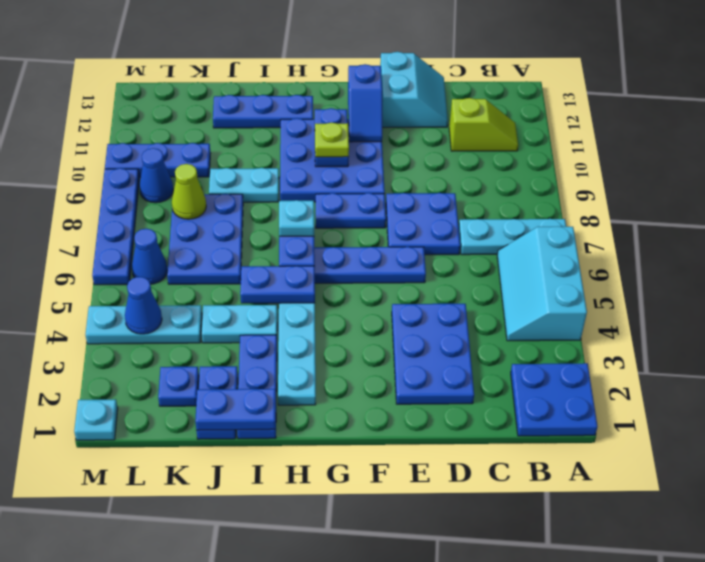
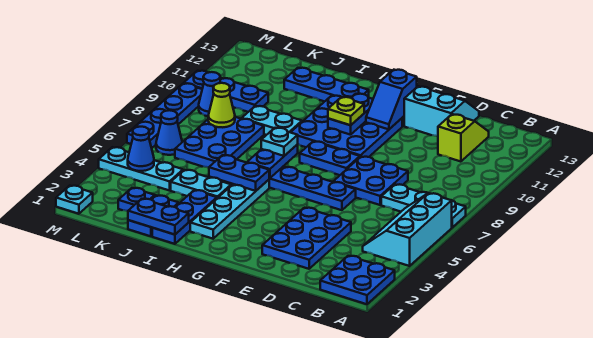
lime slope B11:C11 level 1 top C -> lime slope C11:C12 level 1 top 11
cyan slope D12:E13 level 1 top E -> cyan slope D12:E13 level 1 top 12

